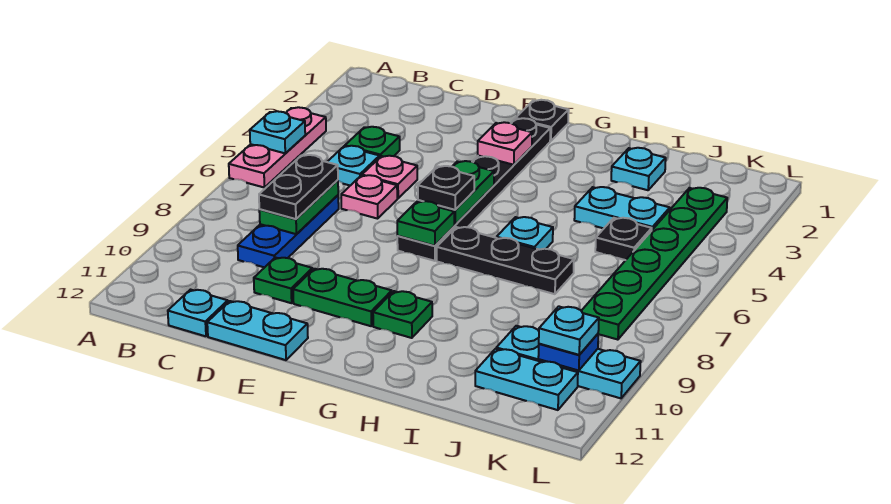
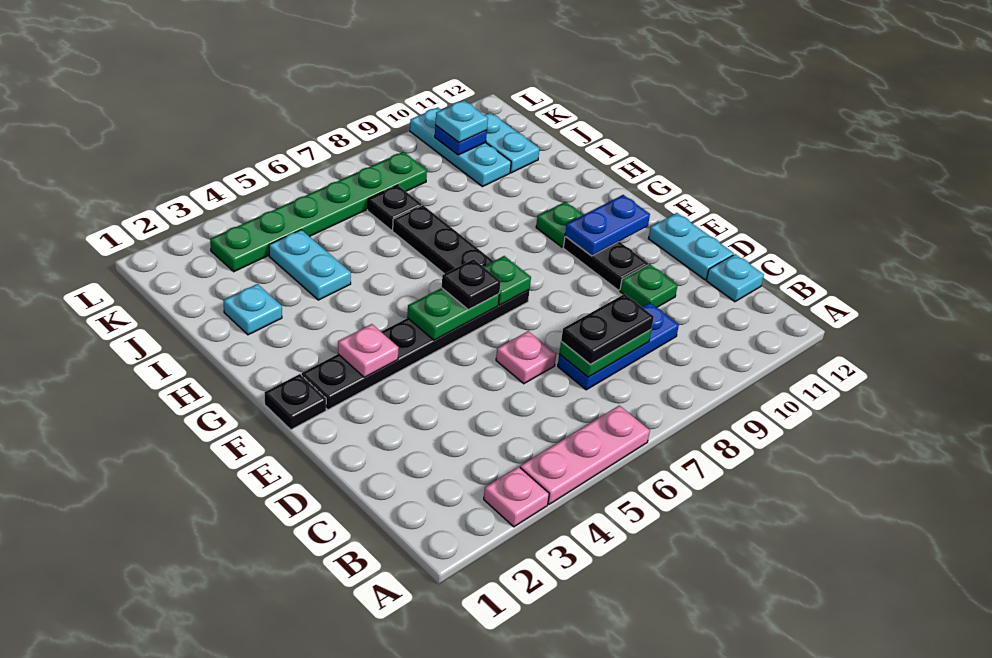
cyan plate A5 level 2 -> none
green plate C4 level 1 -> none
cyan plate C5 level 1 -> none
pink plate D5 level 1 -> pink plate A3 level 1
green plate E10:F10 level 1 -> black plate E10:F10 level 1
none -> blue plate F10:F11 level 2
cyan plate H6 level 1 -> none
black plate J5 level 1 -> black plate J7 level 1

